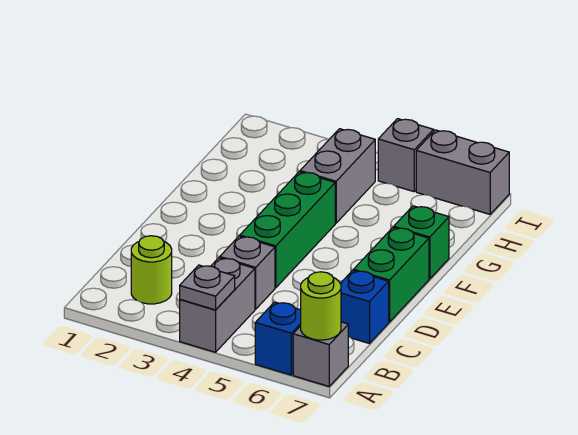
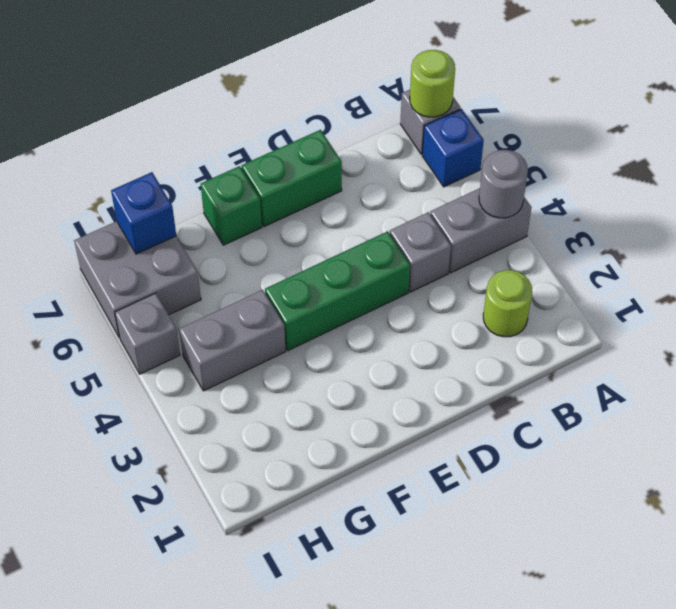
grey plate A4 level 2 -> grey round brick A4 level 2
blue brick C7 level 1 -> blue brick H7 level 2
grey brick I6:I7 level 1 -> grey brick H6:I7 level 1

